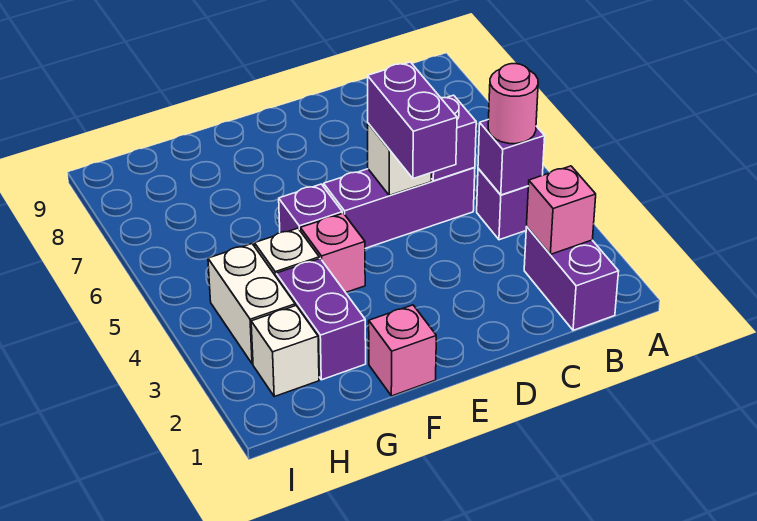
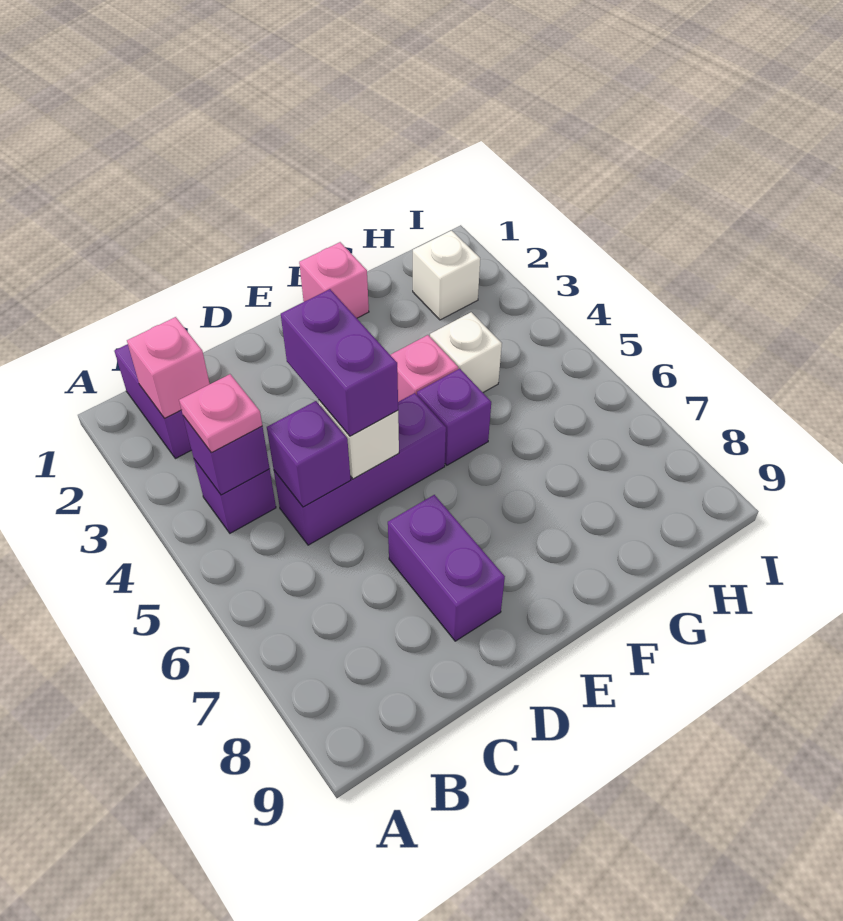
pink round brick B4 level 3 -> pink plate B4 level 3
purple brick G2:G3 level 1 -> purple brick D7:D8 level 1
white brick H3:H4 level 1 -> none

